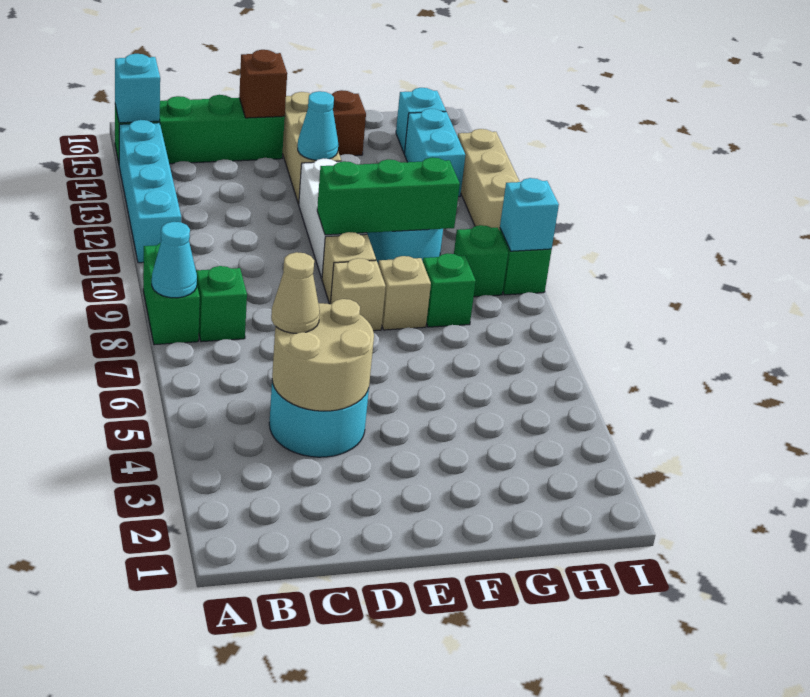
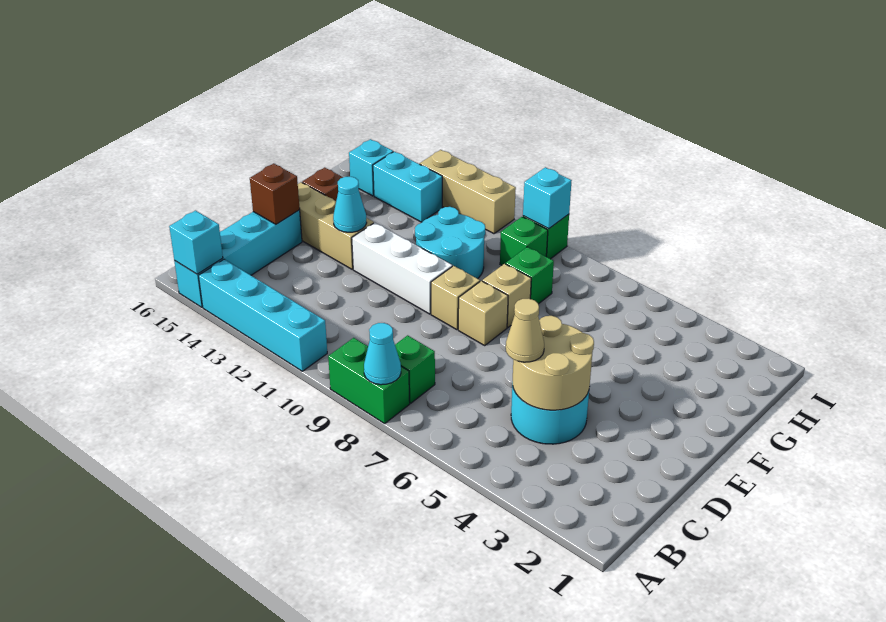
green brick A15:D15 level 1 -> cyan brick A15:D15 level 1
green brick E10:G10 level 2 -> none

